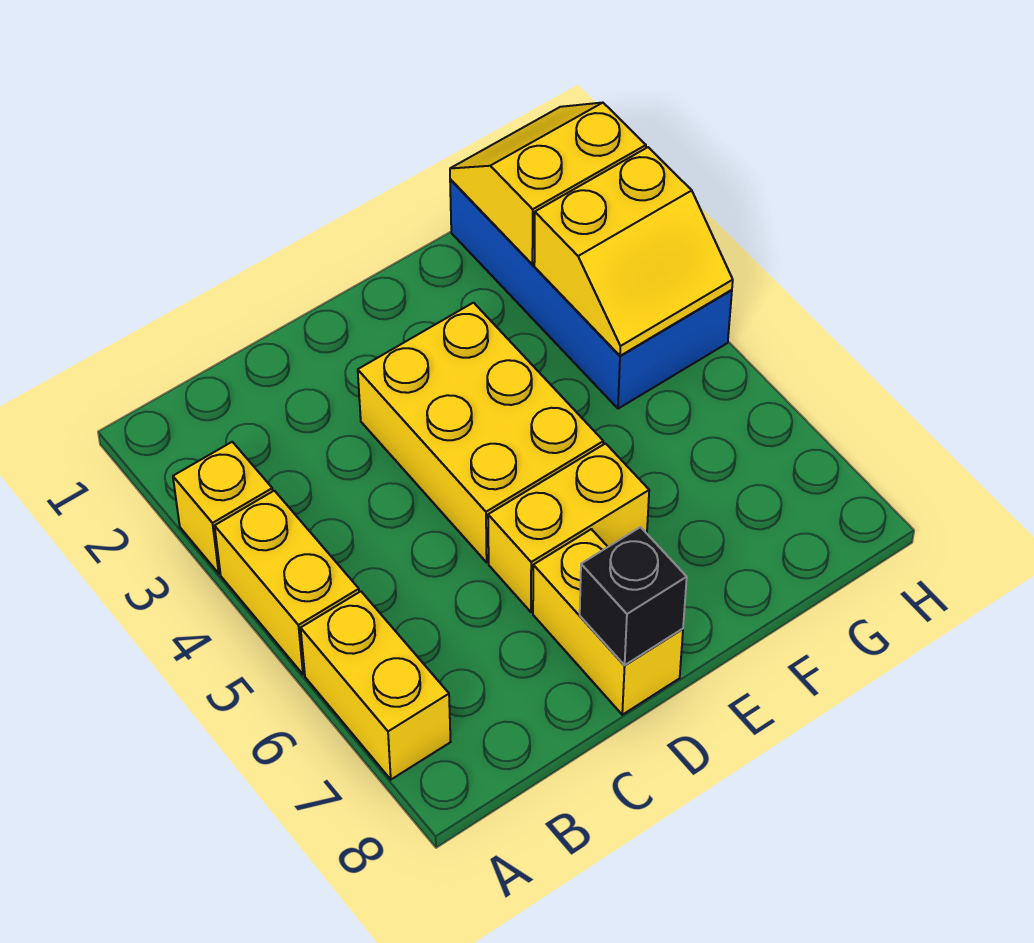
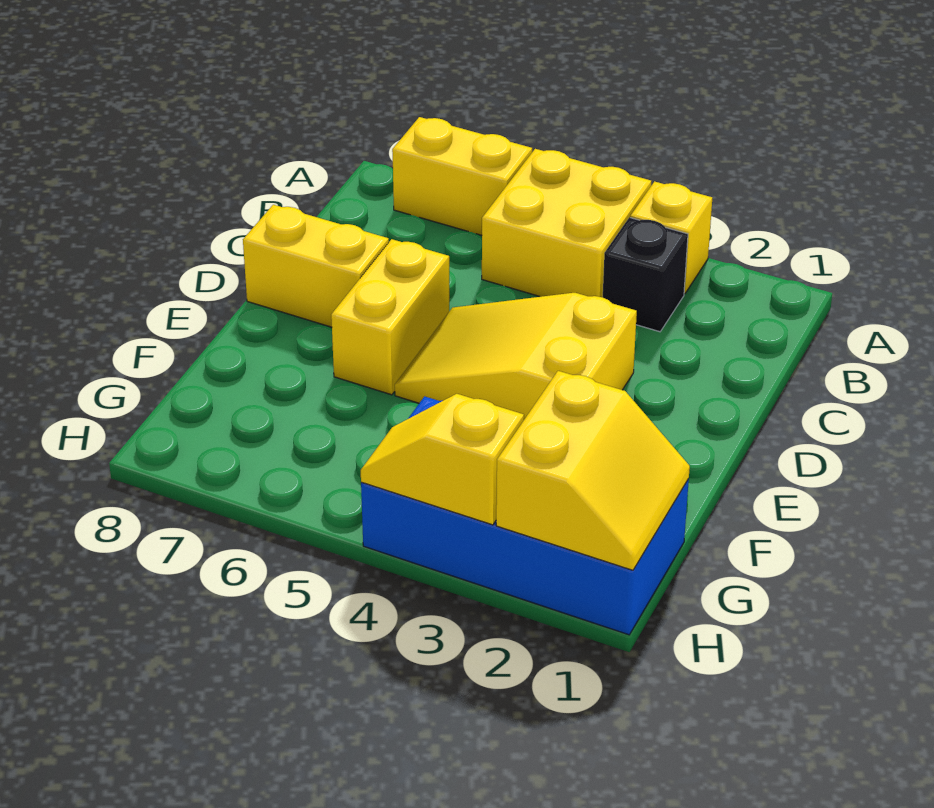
yellow brick A4:A5 level 1 -> yellow brick A4:B5 level 1
yellow brick D3:E5 level 1 -> yellow slope D3:E5 level 1 top 3
black brick D8 level 2 -> black brick B3 level 1
yellow slope G3:H4 level 2 top 3 -> yellow slope H3:H4 level 2 top 3

